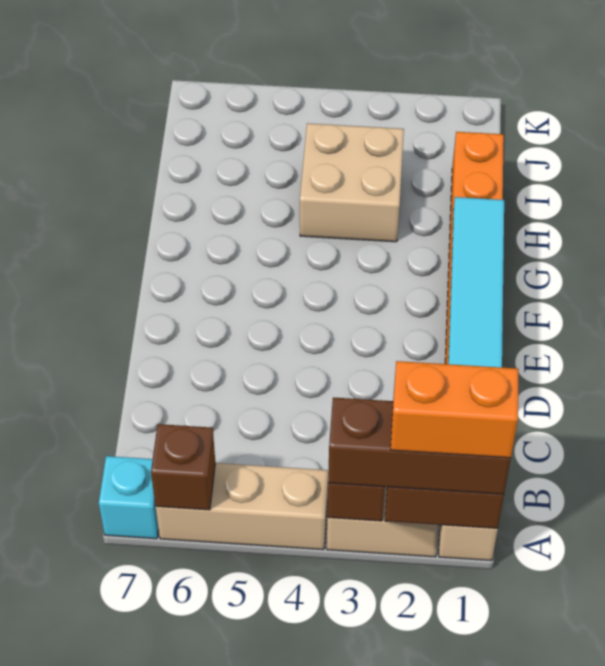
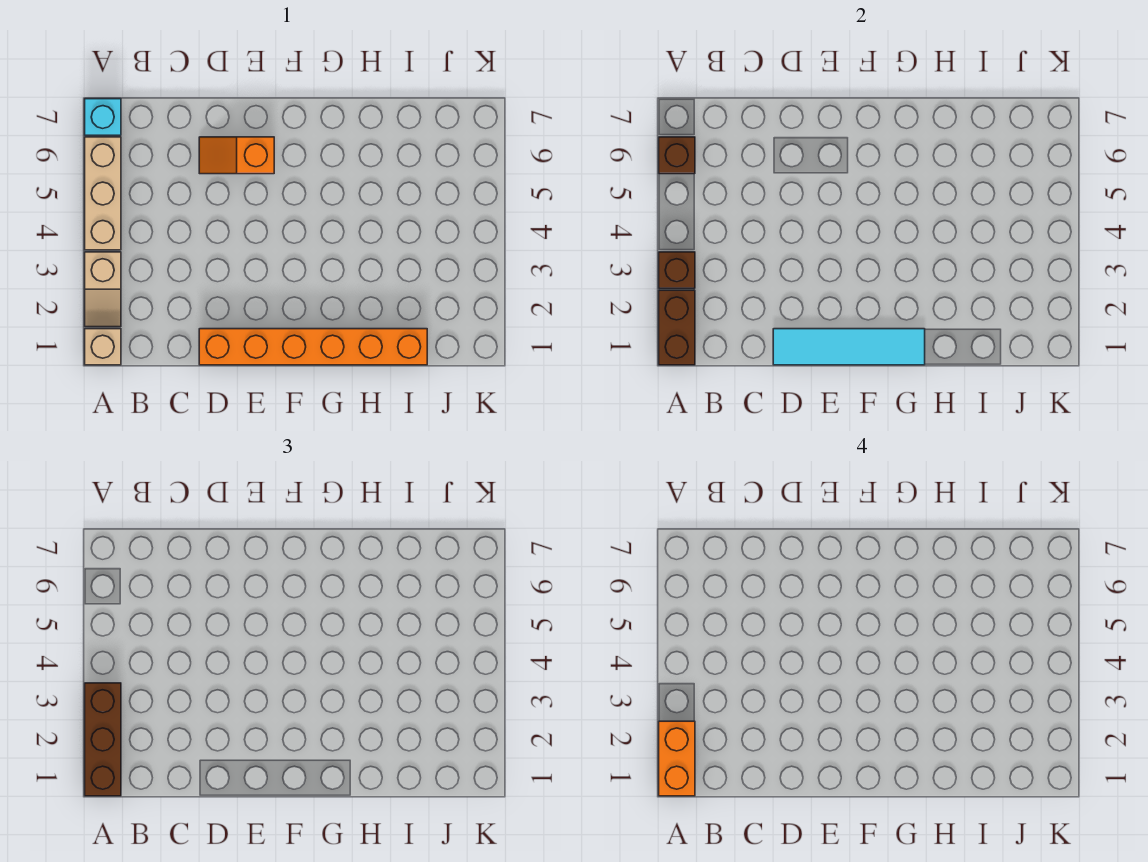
none -> orange slope D6:E6 level 1 top E
tan brick H3:I4 level 1 -> none

